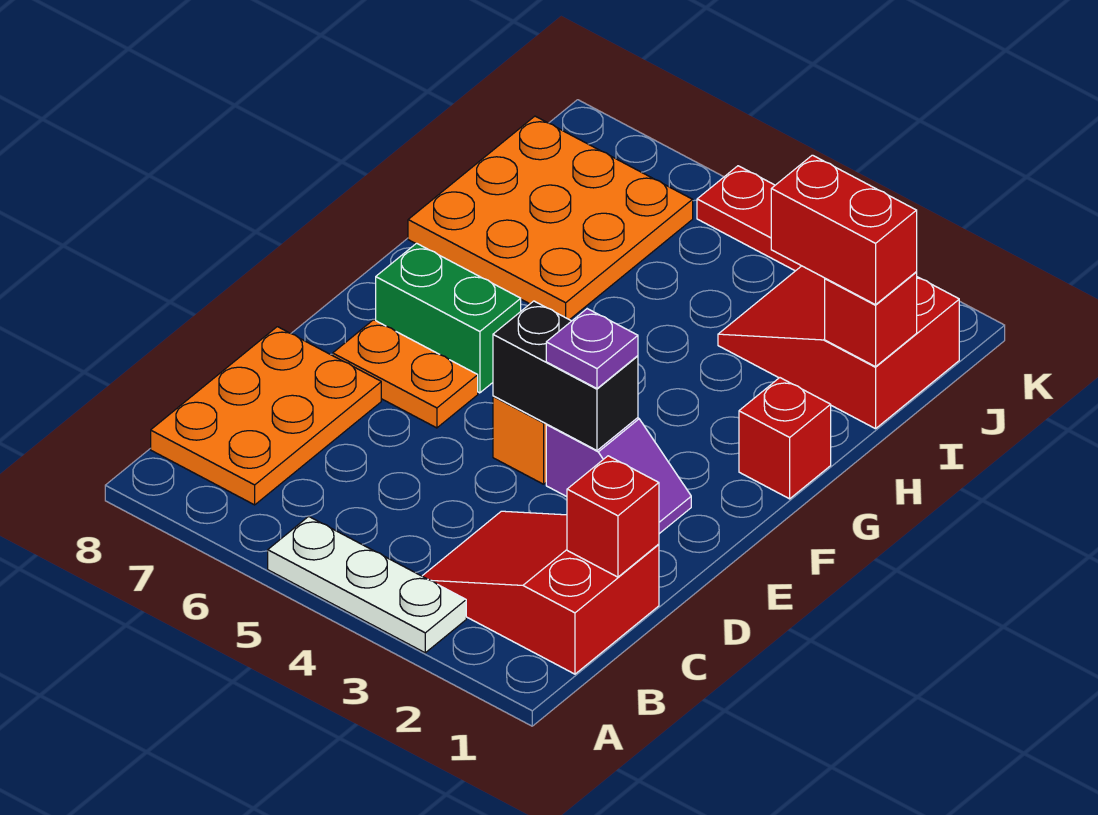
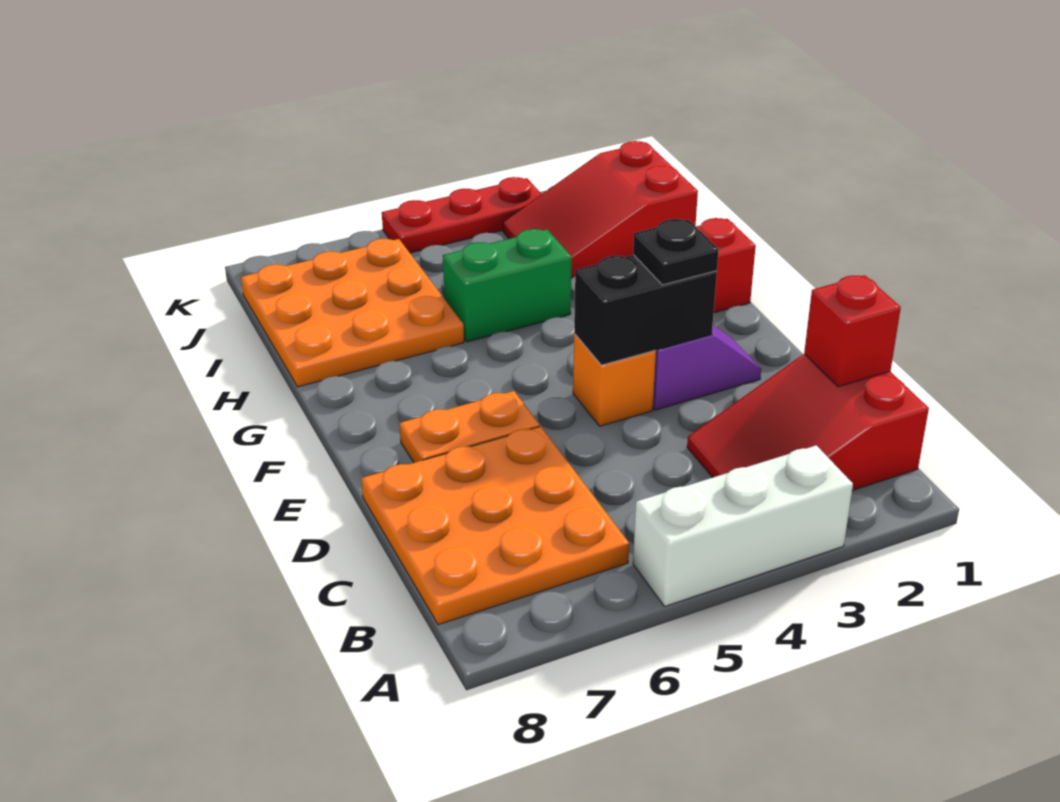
white plate A3:A5 level 1 -> white brick A3:A5 level 1
orange plate B7:D8 level 1 -> orange plate B6:D8 level 1
purple plate E3 level 3 -> black plate E3 level 3
green brick F6:F7 level 1 -> green brick H4:H5 level 1
red brick I1 level 2 -> none
red brick I1:I2 level 3 -> none

